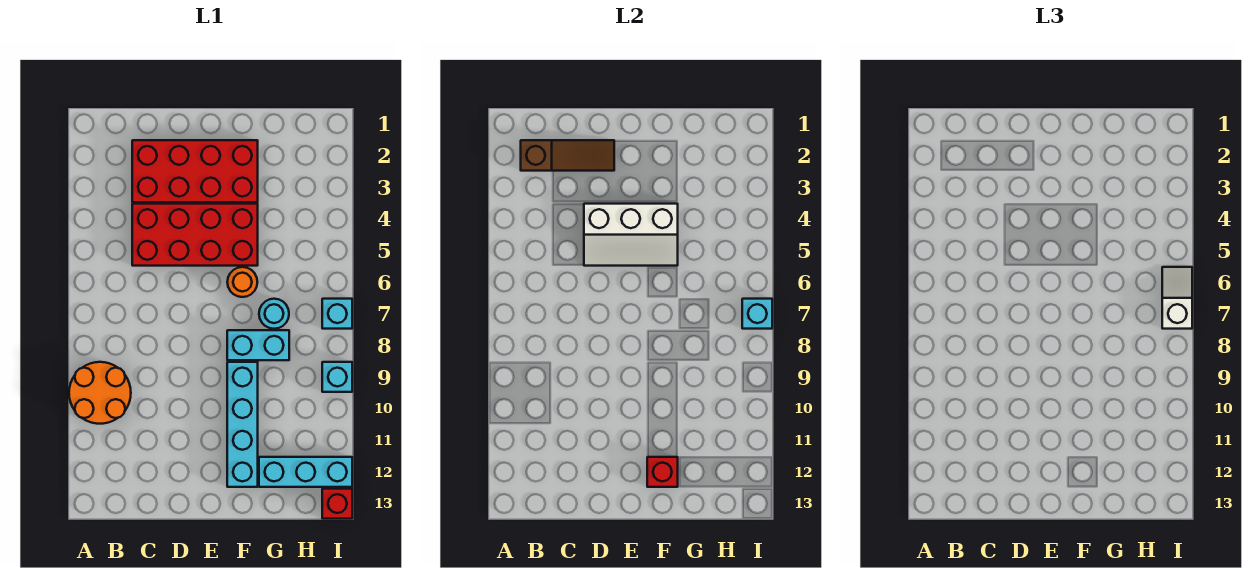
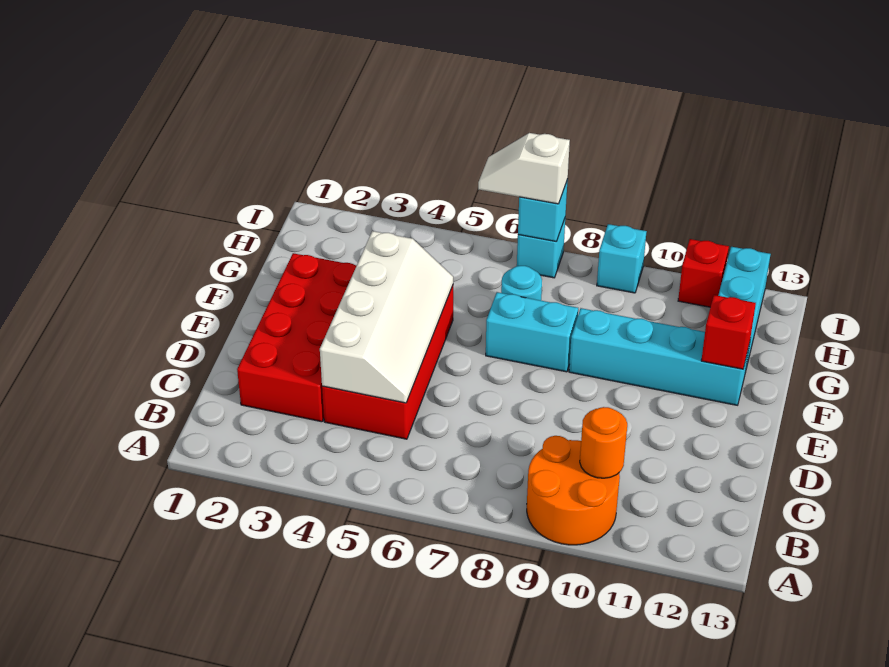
brown slope B2:D2 level 2 top B -> none
white slope D4:F5 level 2 top 4 -> white slope C4:F5 level 2 top 4
orange round brick F6 level 1 -> orange round brick B10 level 2
cyan brick F8:G8 level 1 -> cyan brick F7:F8 level 1
red brick I13 level 1 -> red brick I11 level 1

